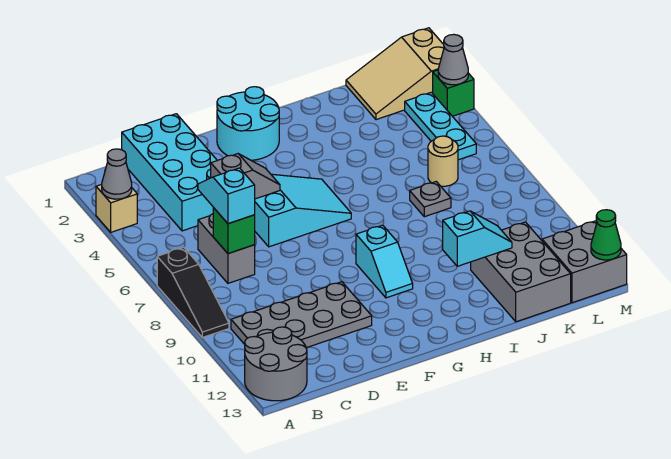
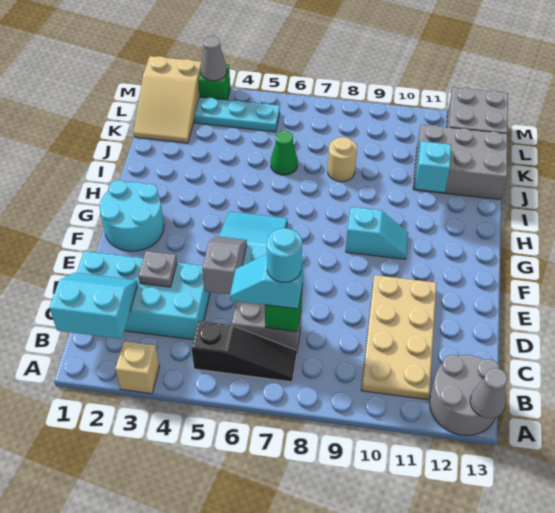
grey cone A3 level 2 -> grey cone A13 level 2
black slope A7:A9 level 1 top 7 -> black slope B5:B7 level 1 top 5
none -> cyan slope B1:C2 level 2 top B
grey plate B10:E11 level 1 -> tan plate B10:E11 level 1
none -> cyan round brick C7 level 4
grey plate J7 level 1 -> grey plate D3 level 2
tan round brick K6 level 1 -> tan round brick J8 level 1
green cone M13 level 2 -> green cone J6 level 1

